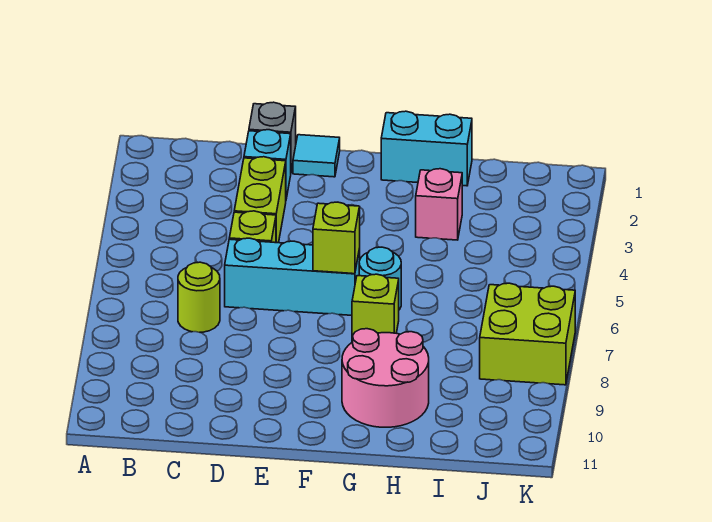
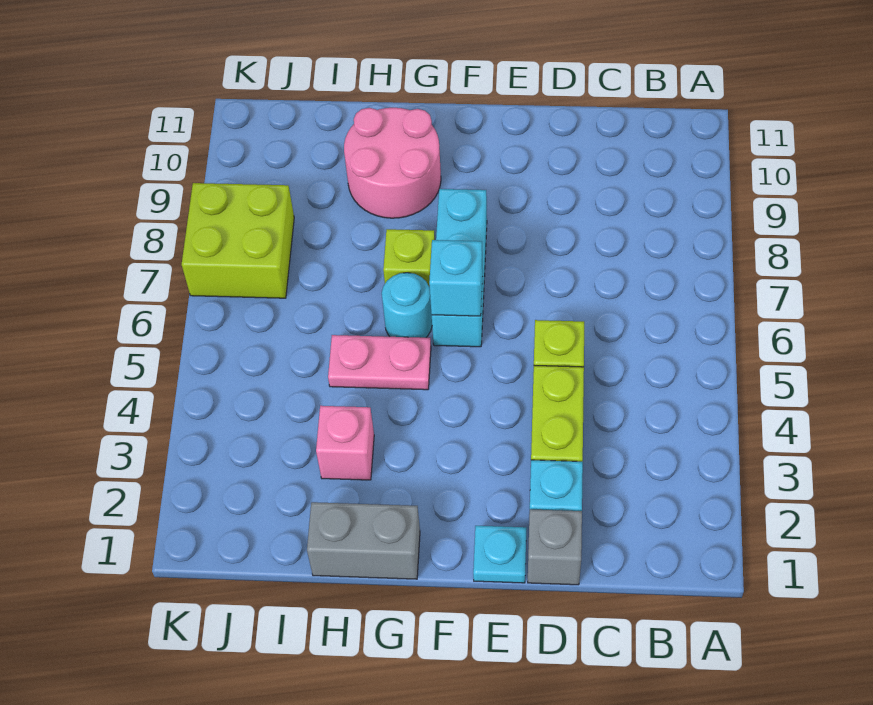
lime round brick C7 level 1 -> none
cyan brick D6:F6 level 1 -> cyan brick F6:F8 level 1
cyan tile E1 level 1 -> cyan plate E1 level 1
lime brick F6 level 2 -> cyan brick F6 level 2
cyan brick G1:H1 level 1 -> grey brick G1:H1 level 1
none -> pink plate G5:H5 level 1

